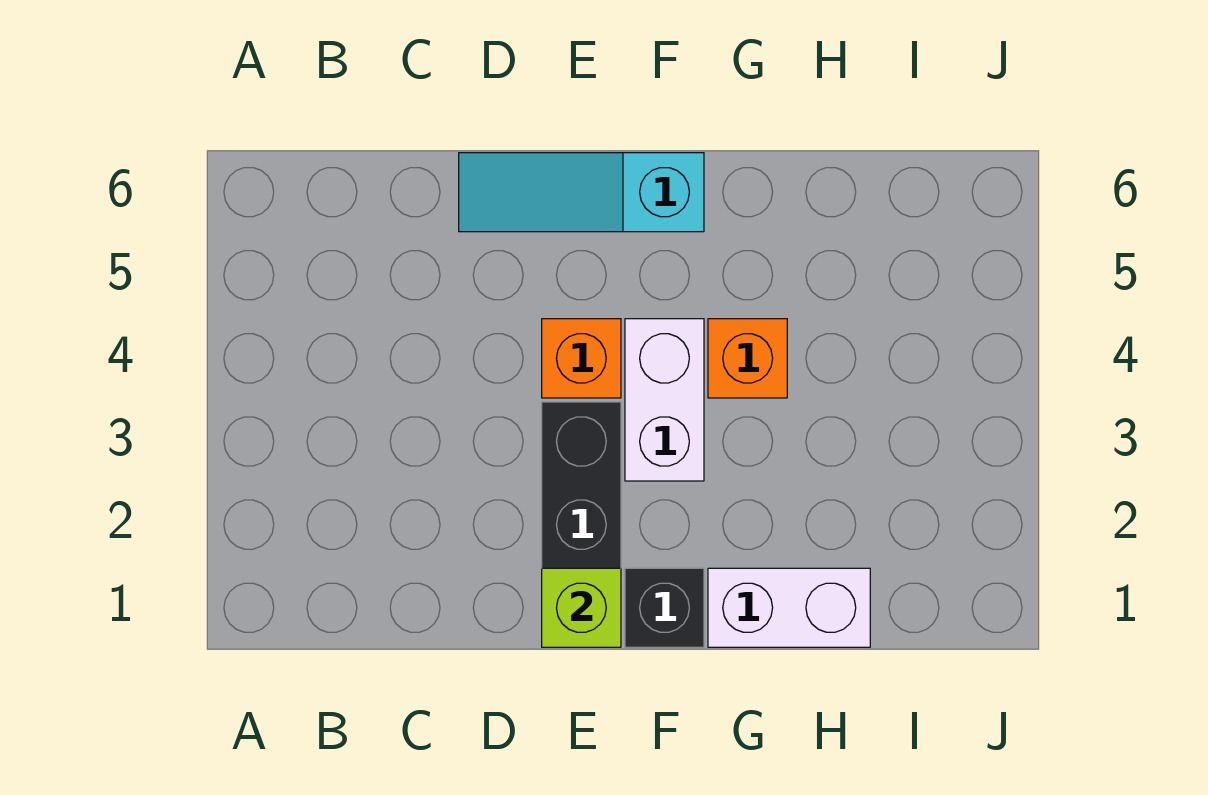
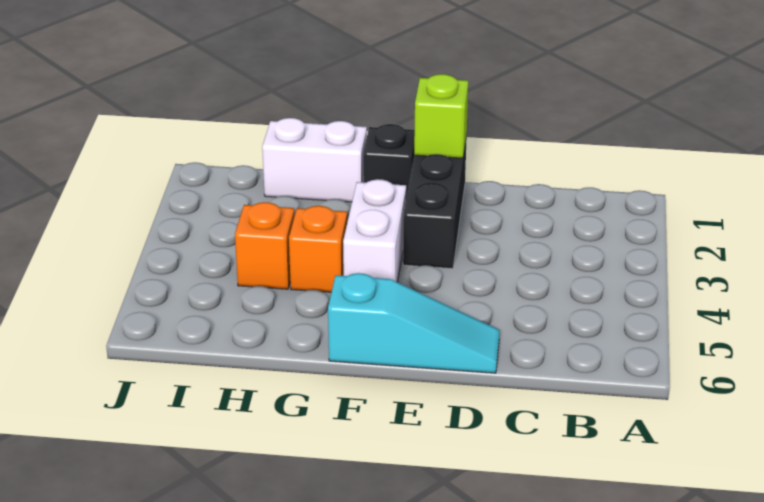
orange brick E4 level 1 -> orange brick H4 level 1

